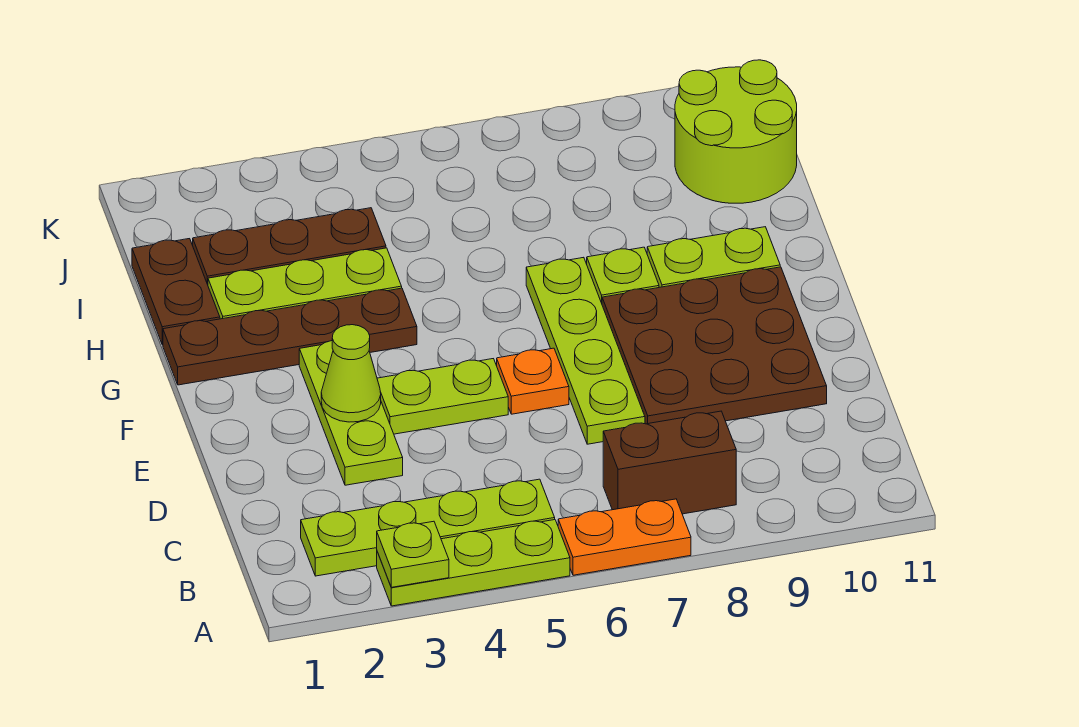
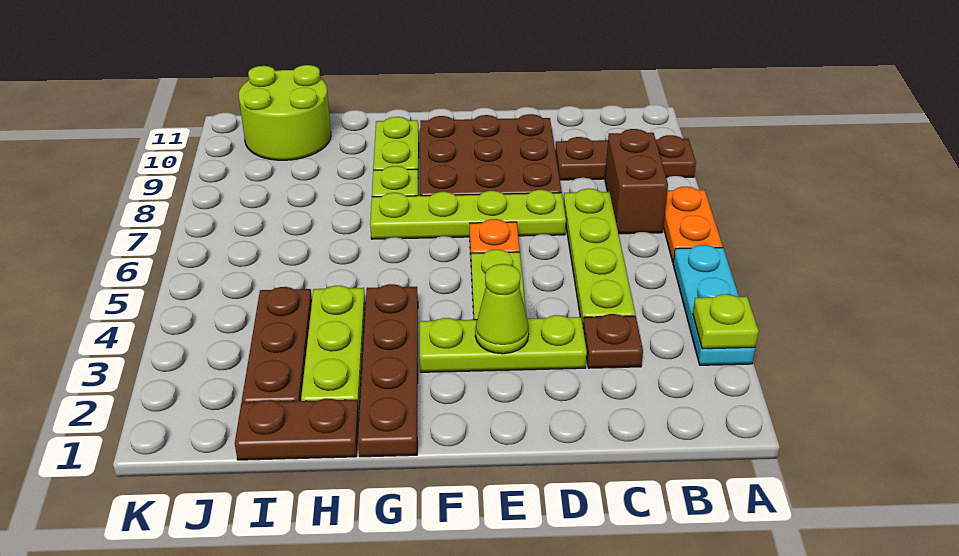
lime plate A3:A5 level 1 -> cyan plate A3:A5 level 1
none -> brown plate A9:C9 level 1
lime plate B2:B5 level 1 -> lime plate C4:C7 level 1
none -> brown plate C3 level 1

